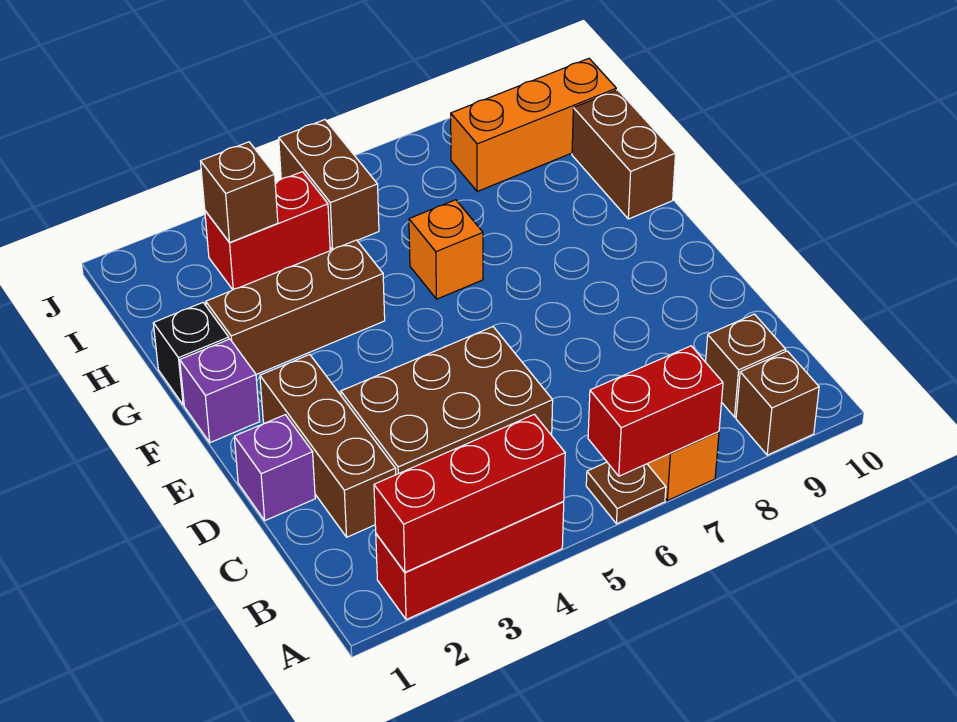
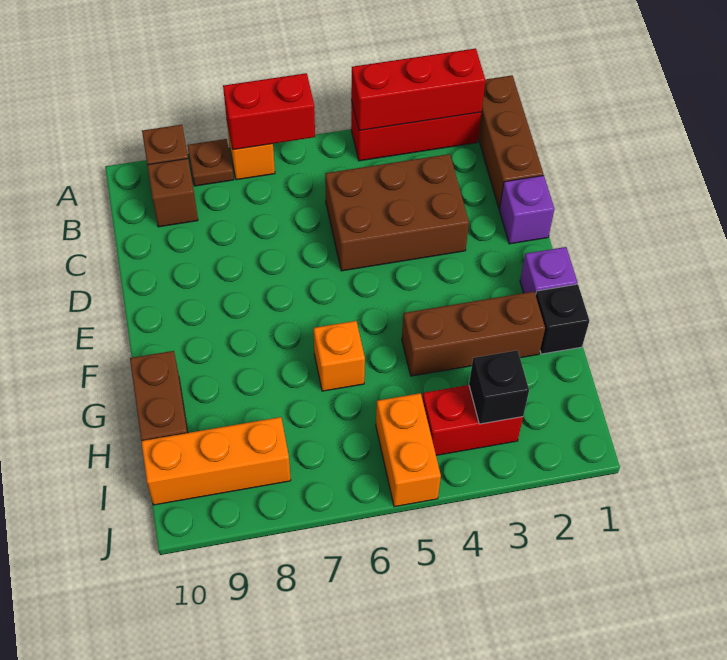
brown plate A6 level 1 -> brown plate A8 level 1
brown brick C2:E2 level 1 -> brown brick A1:C1 level 1
brown brick I3 level 2 -> black brick I3 level 2
brown brick I5:J5 level 1 -> orange brick I5:J5 level 1

